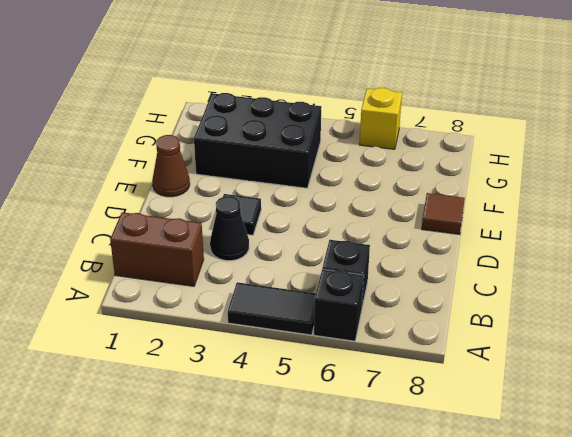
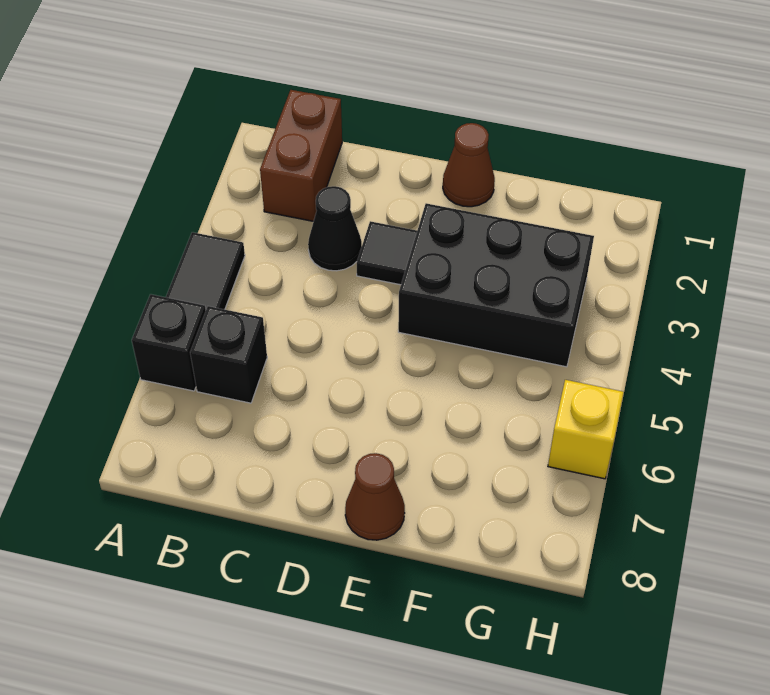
brown tile E8 level 1 -> brown cone E8 level 1
black brick F2:G4 level 1 -> black brick E3:G4 level 1

